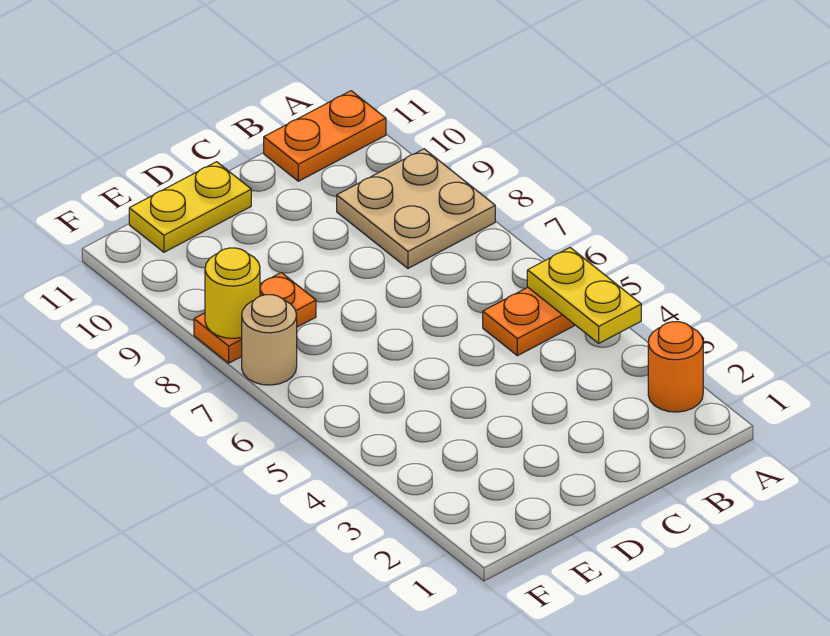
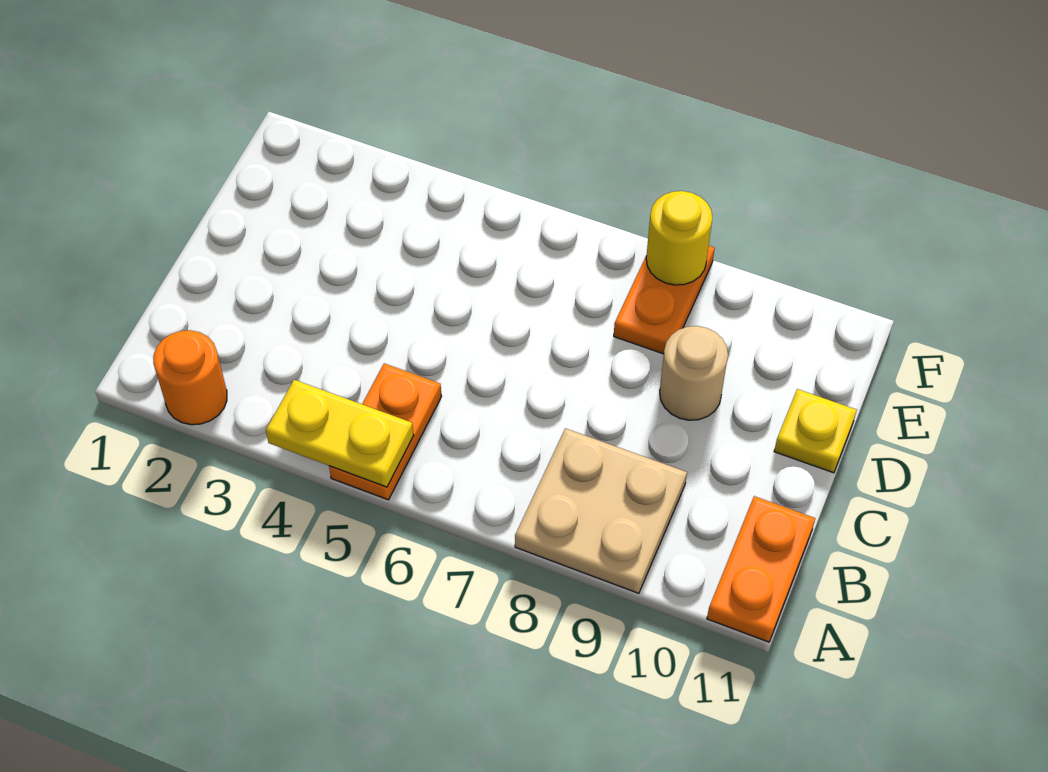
yellow plate D11:E11 level 1 -> yellow plate D11 level 1
tan round brick F7 level 1 -> tan round brick D9 level 1

